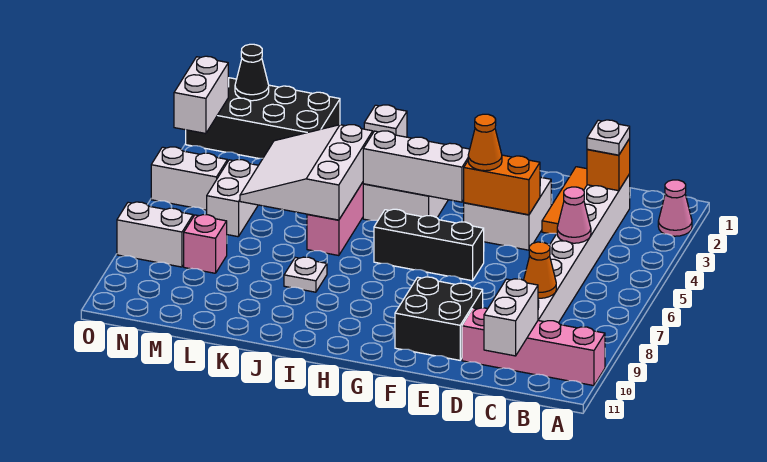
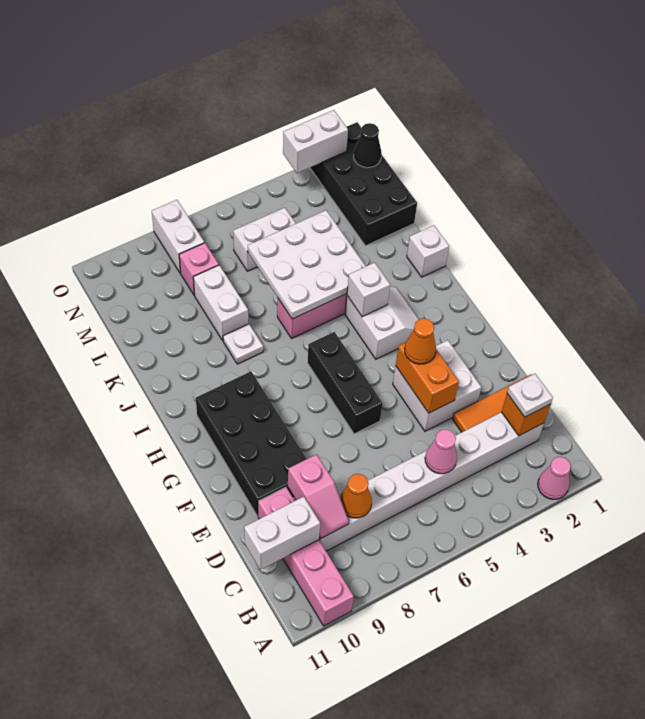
none -> pink slope C9:D9 level 2 top D
black brick E9:F10 level 1 -> black brick E9:H10 level 1
white brick G4:I4 level 2 -> white brick I4 level 2
white slope J4:L6 level 2 top J -> white plate J4:L6 level 2
white brick N5:O5 level 1 -> white brick K8:L8 level 1

